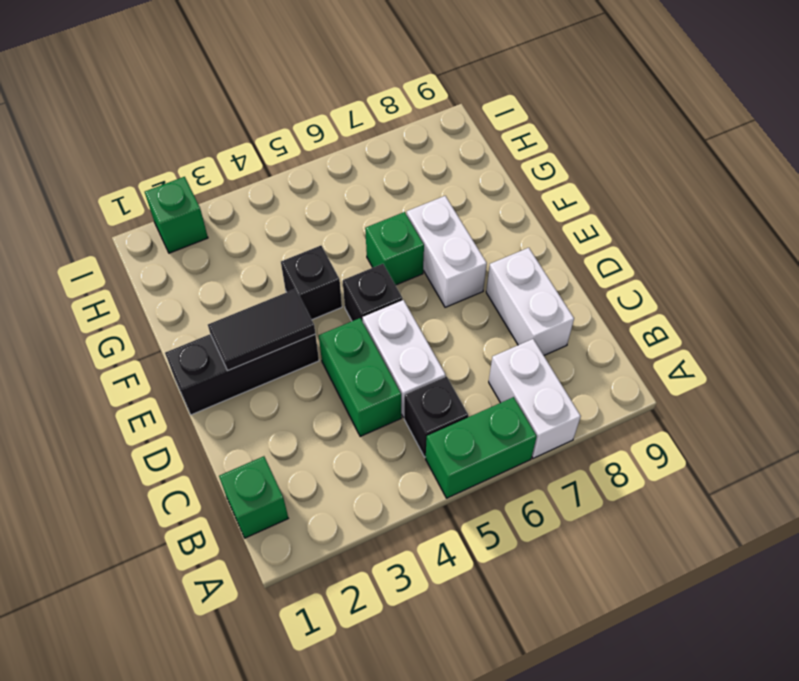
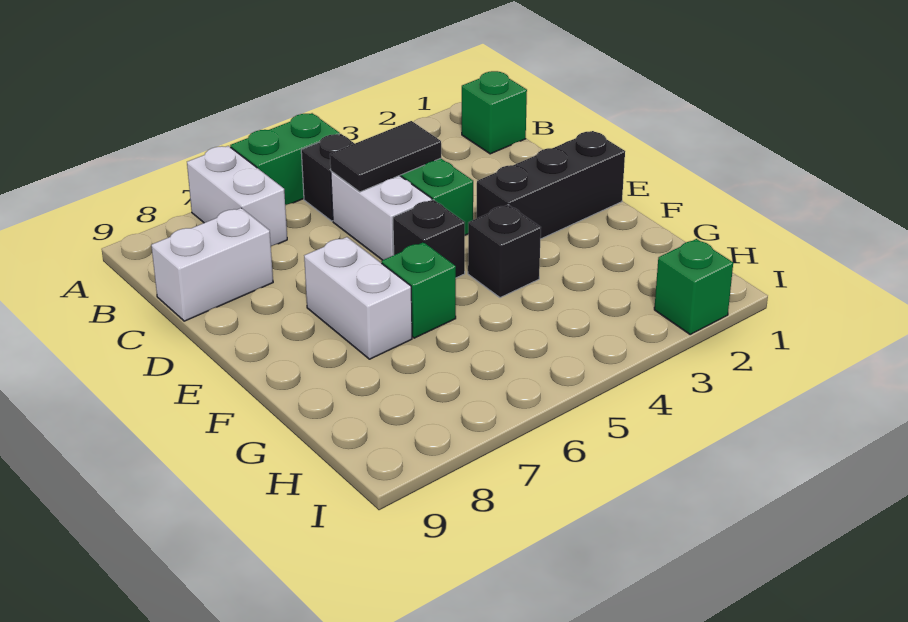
white brick C8:D8 level 1 -> white brick C8:C9 level 1
black tile E2:E3 level 2 -> black tile C4:C5 level 2

